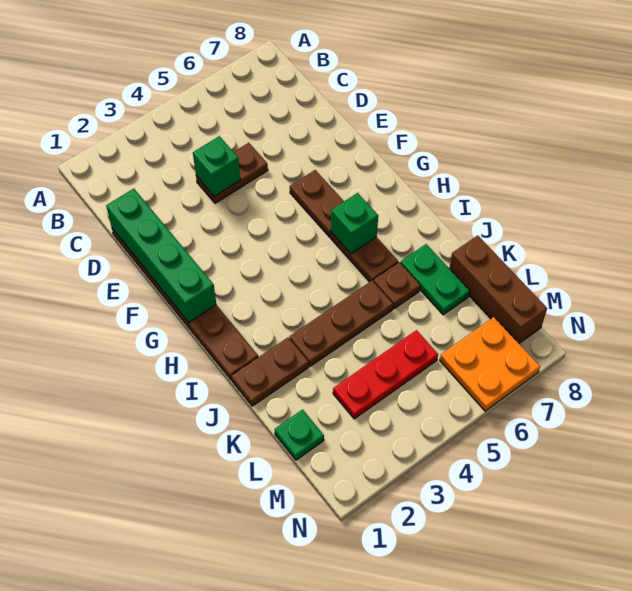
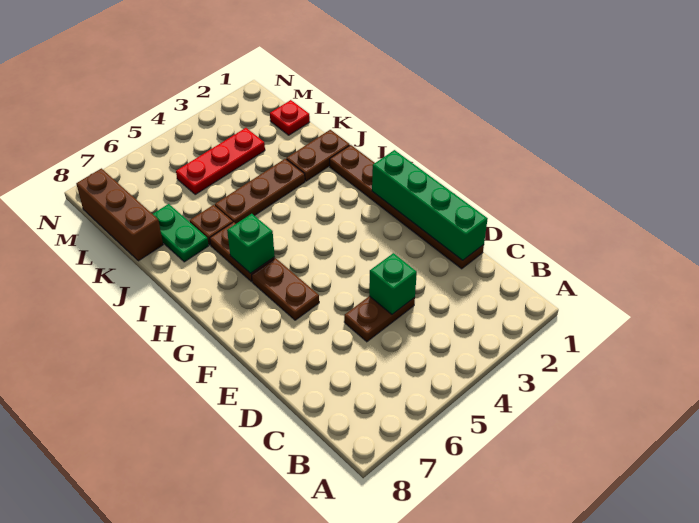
green plate L1 level 1 -> red plate L1 level 1
orange plate M6:N7 level 1 -> none

